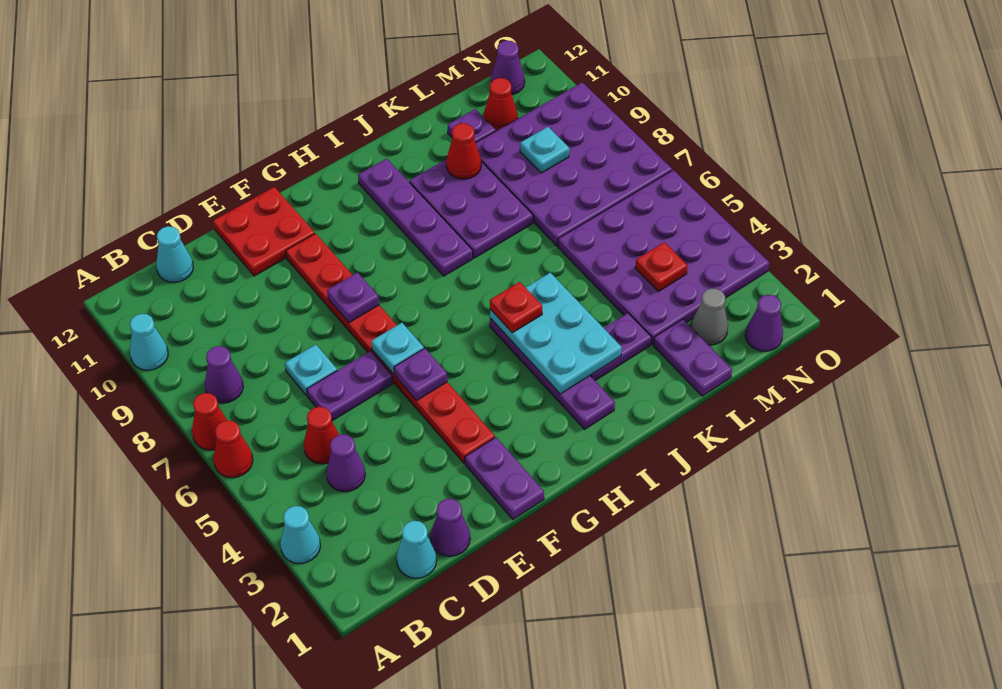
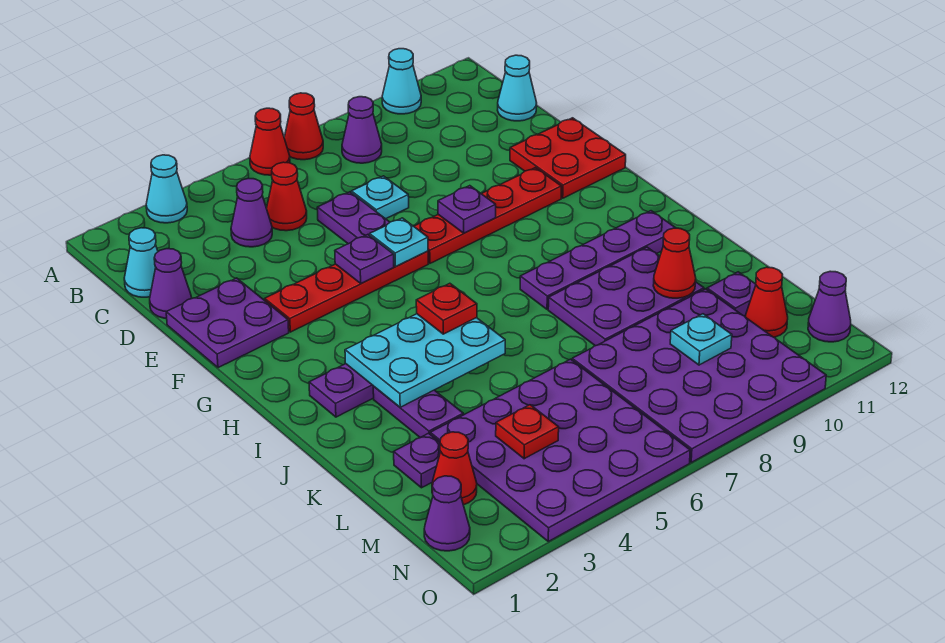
purple plate F1:F2 level 1 -> purple plate E1:F2 level 1
purple plate L1:L2 level 1 -> purple plate L2 level 1
grey cone M2 level 1 -> red cone M2 level 1

